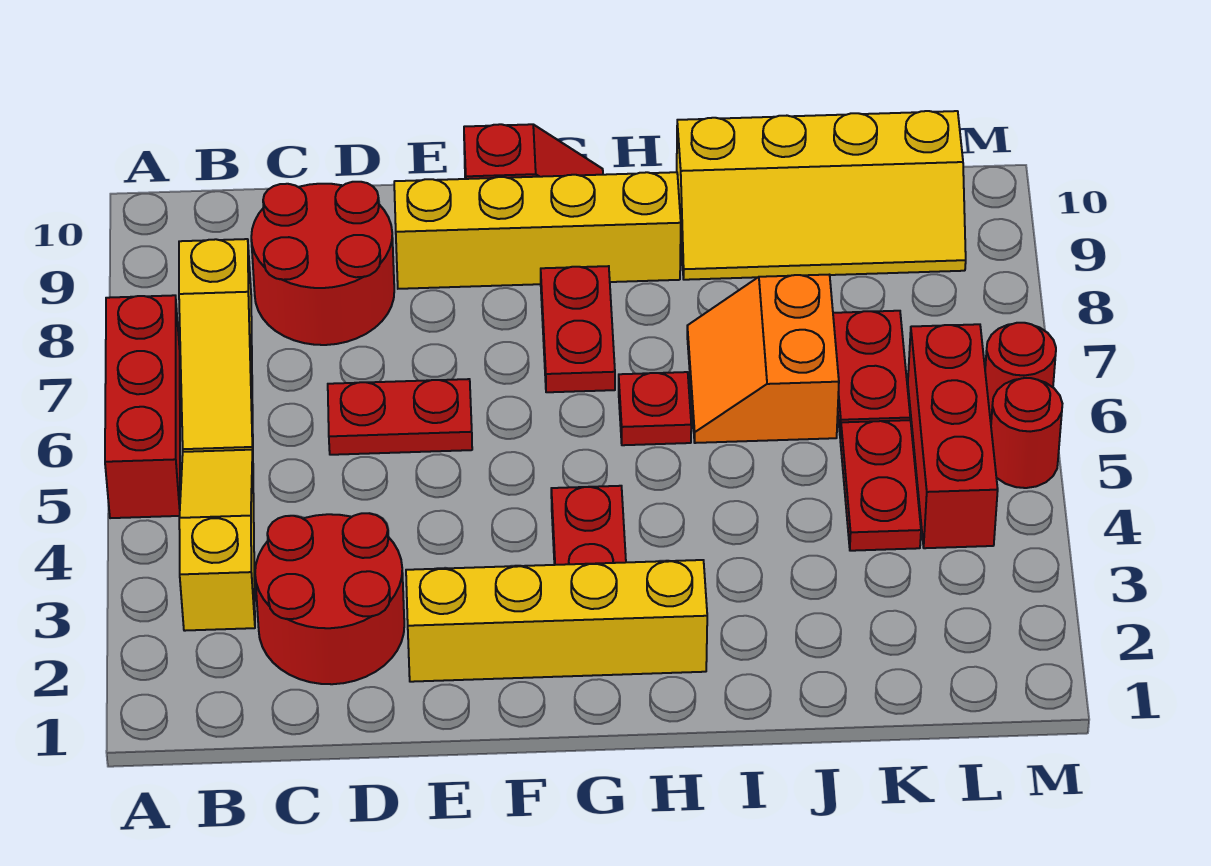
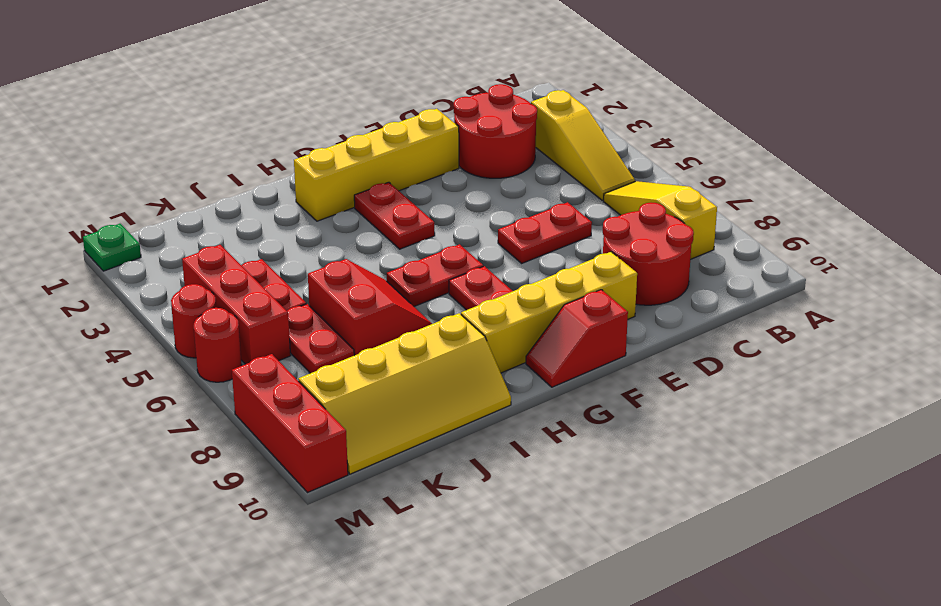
red brick A5:A7 level 1 -> red brick M8:M10 level 1
red plate H6 level 1 -> red plate G6:H6 level 1
orange slope I6:J7 level 1 top J -> red slope I6:J7 level 1 top J
yellow slope I9:L10 level 1 top 10 -> yellow slope I9:L10 level 1 top 9
none -> green plate M1 level 1

